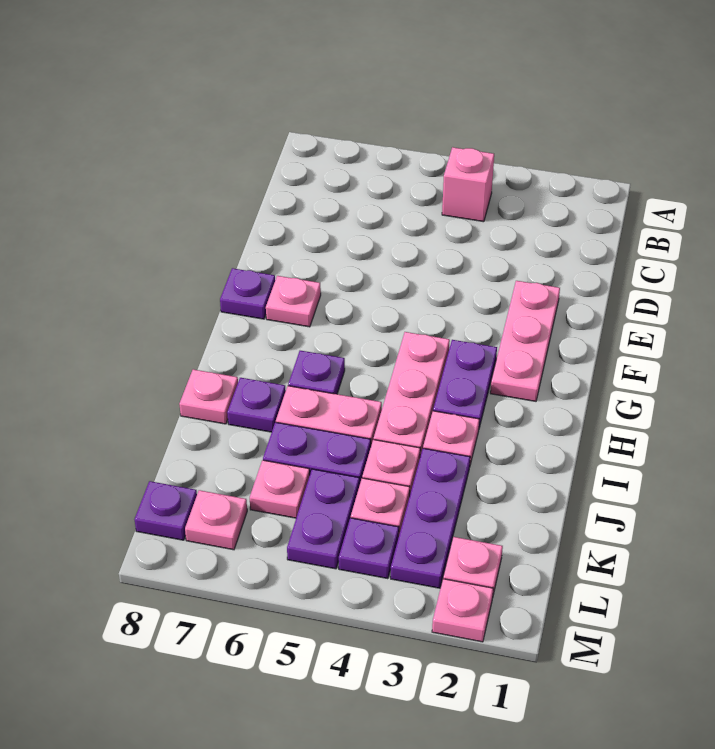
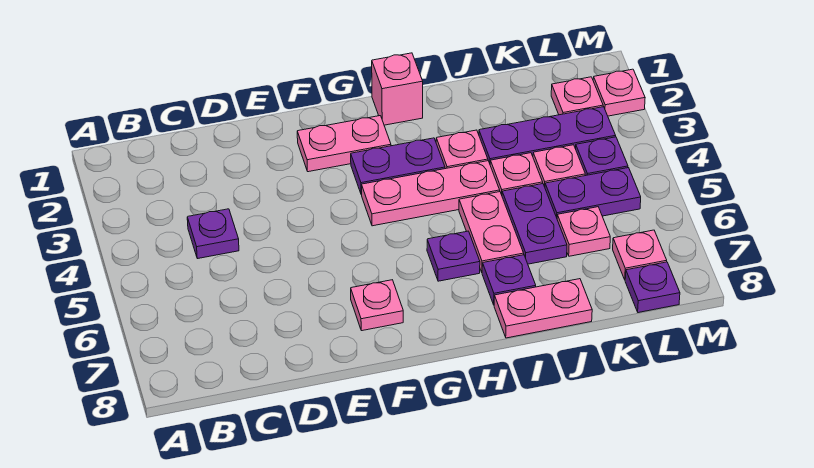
pink brick B4 level 1 -> pink brick H1 level 1
pink plate E2:G2 level 1 -> pink plate F2:G2 level 1
purple plate F8 level 1 -> purple plate C4 level 1
pink plate I8 level 1 -> pink plate I8:J8 level 1

